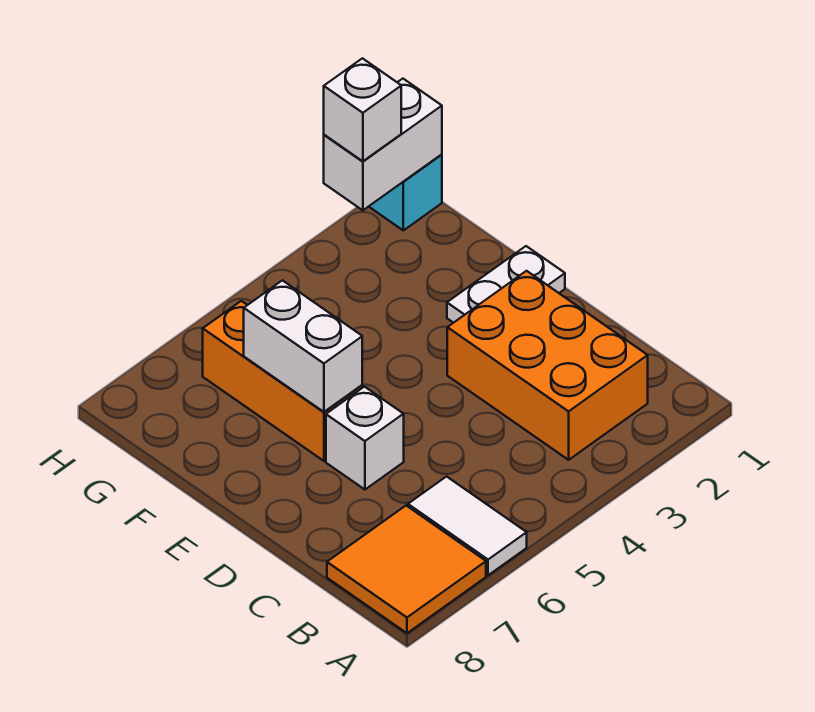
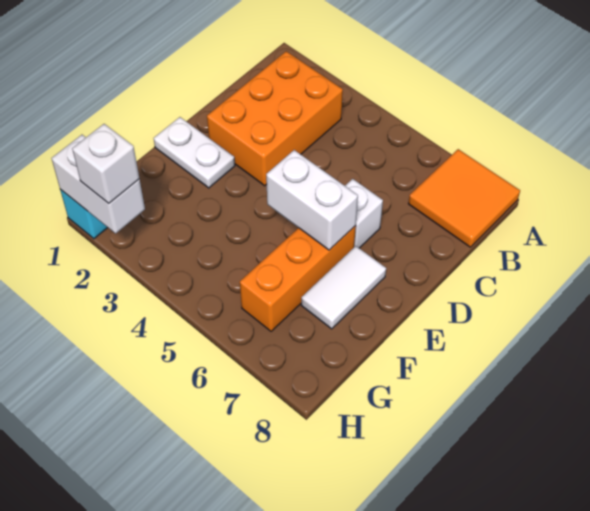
white tile A6:B6 level 1 -> white tile E7:F7 level 1
white brick E6:F6 level 2 -> white brick E5:E6 level 2

